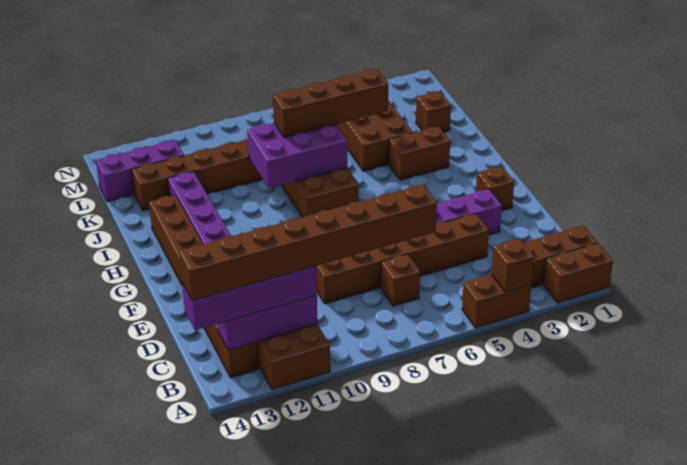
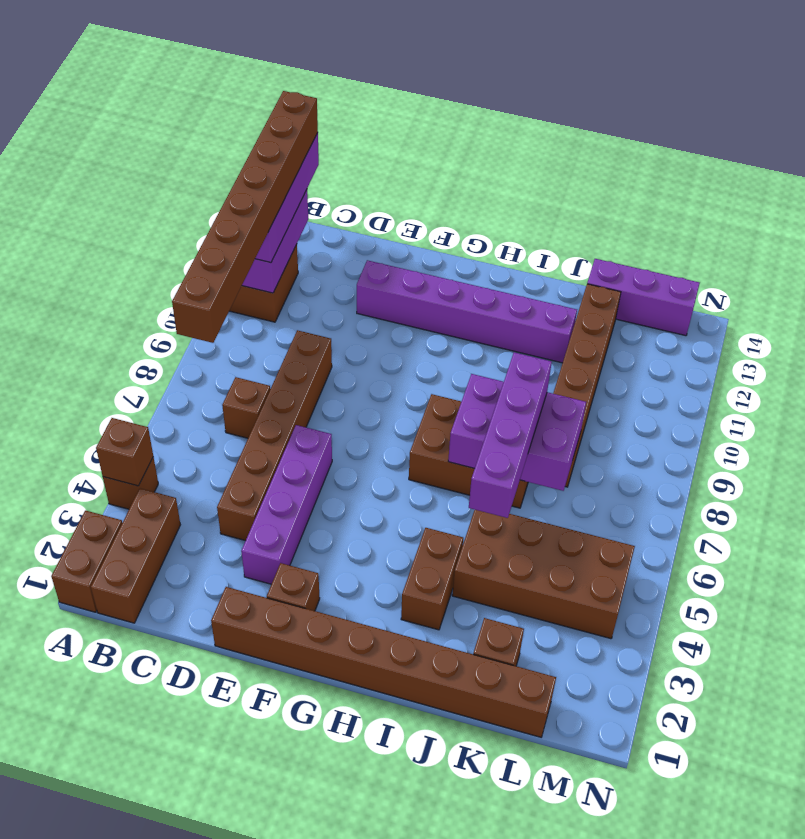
brown brick A4:A5 level 1 -> brown brick A4 level 1
brown brick B13:I13 level 1 -> brown brick E1:L1 level 1
purple brick I7:J9 level 2 -> purple brick I7:K8 level 2
brown brick J5:J8 level 3 -> purple brick J5:J8 level 3
purple brick L12:L14 level 1 -> purple brick K14:M14 level 1

